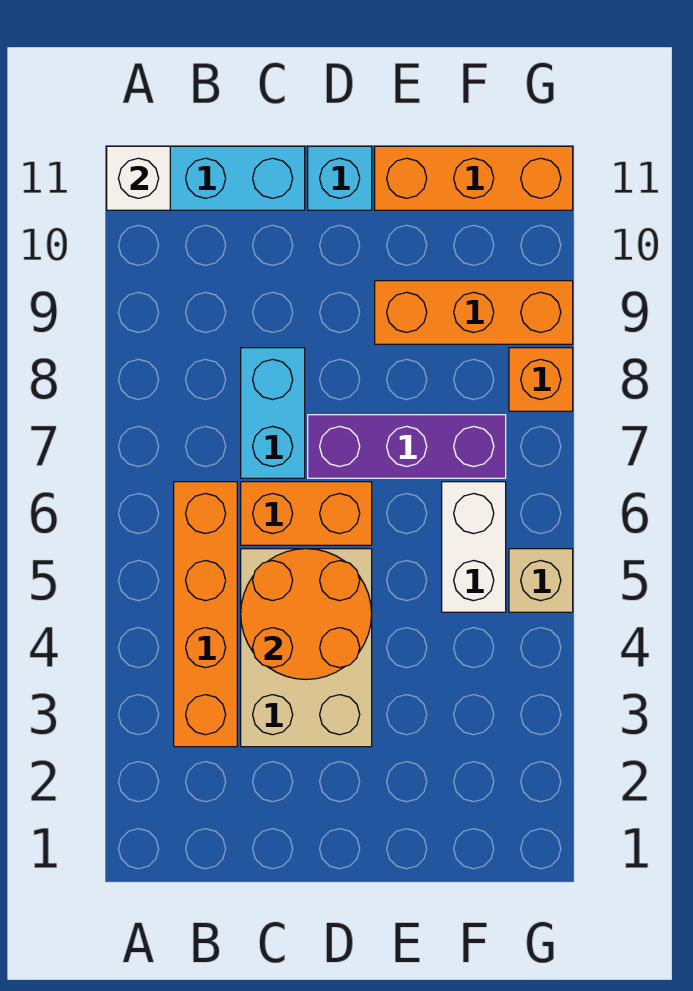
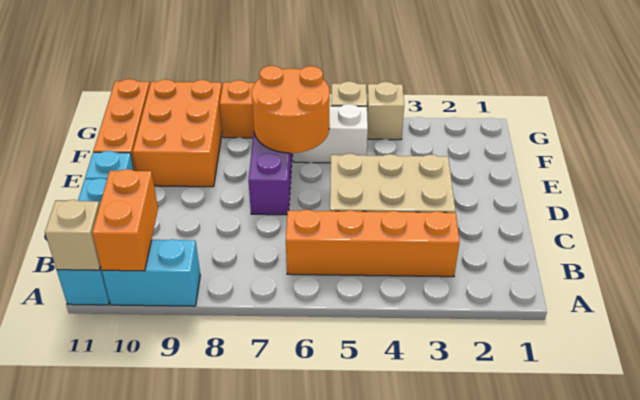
white brick A11 level 2 -> tan brick A11 level 2
orange round brick C4:D5 level 2 -> orange round brick E6:F7 level 2
orange brick C6:D6 level 1 -> orange brick A10:B10 level 2
cyan brick C7:C8 level 1 -> cyan brick A9:A10 level 1
orange brick E9:G9 level 1 -> orange brick E9:G10 level 1
none -> tan brick G4 level 1

